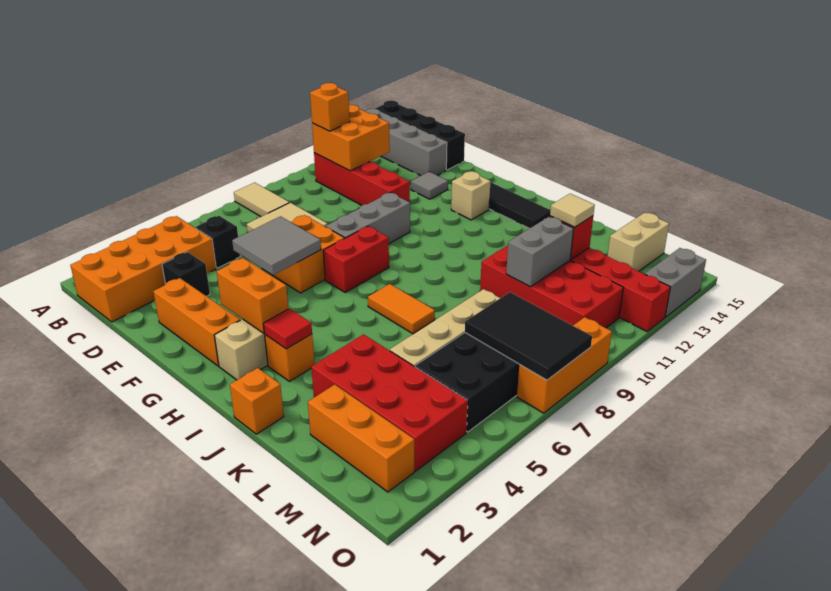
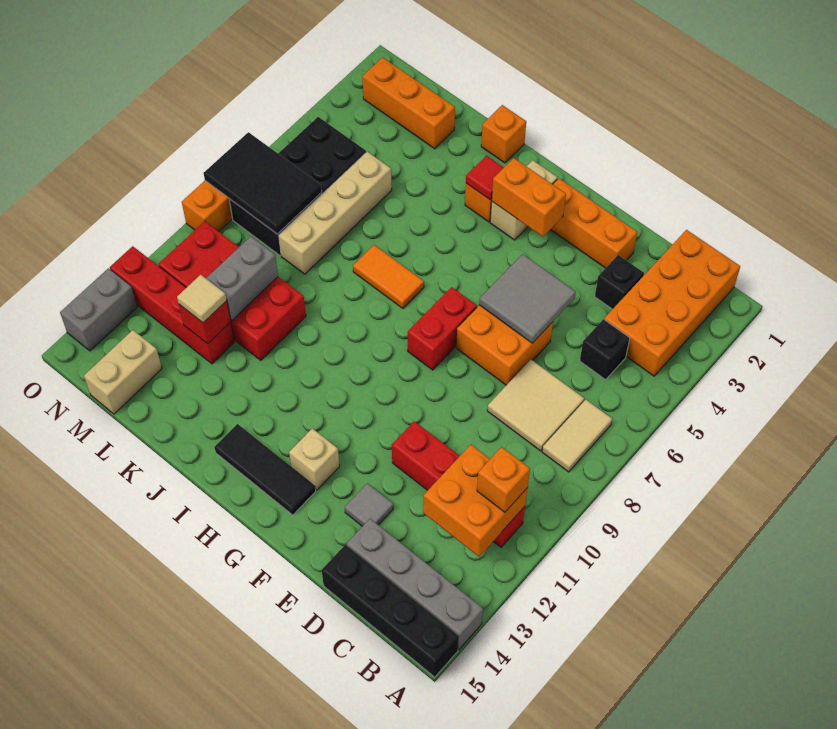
tan tile A8:B8 level 1 -> tan tile B7:B8 level 1
grey brick F8:F10 level 1 -> none
red brick K3:N4 level 1 -> none

